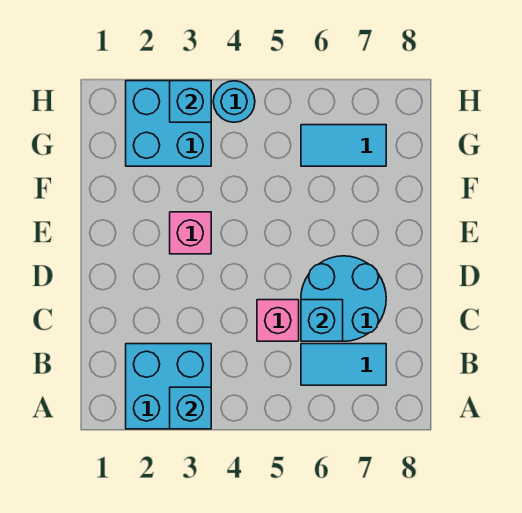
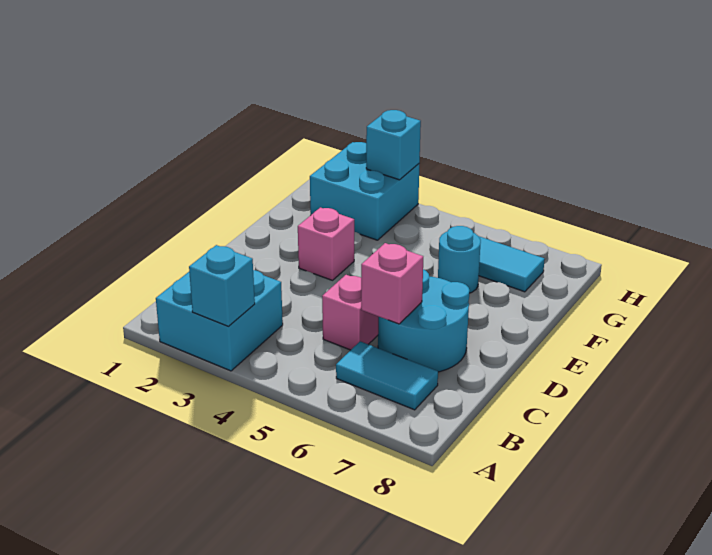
cyan brick C6 level 2 -> pink brick C6 level 2
cyan round brick H4 level 1 -> cyan round brick F6 level 1

